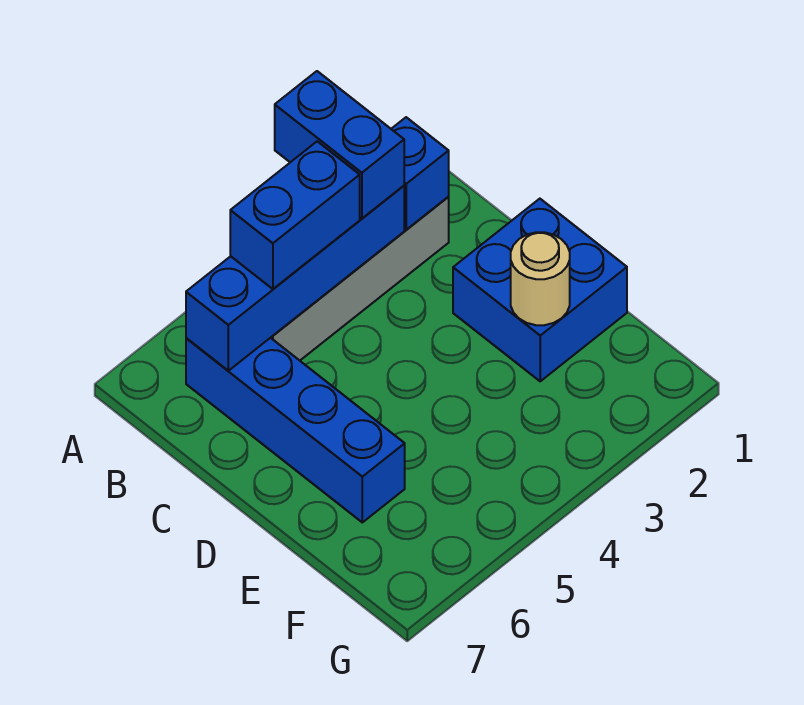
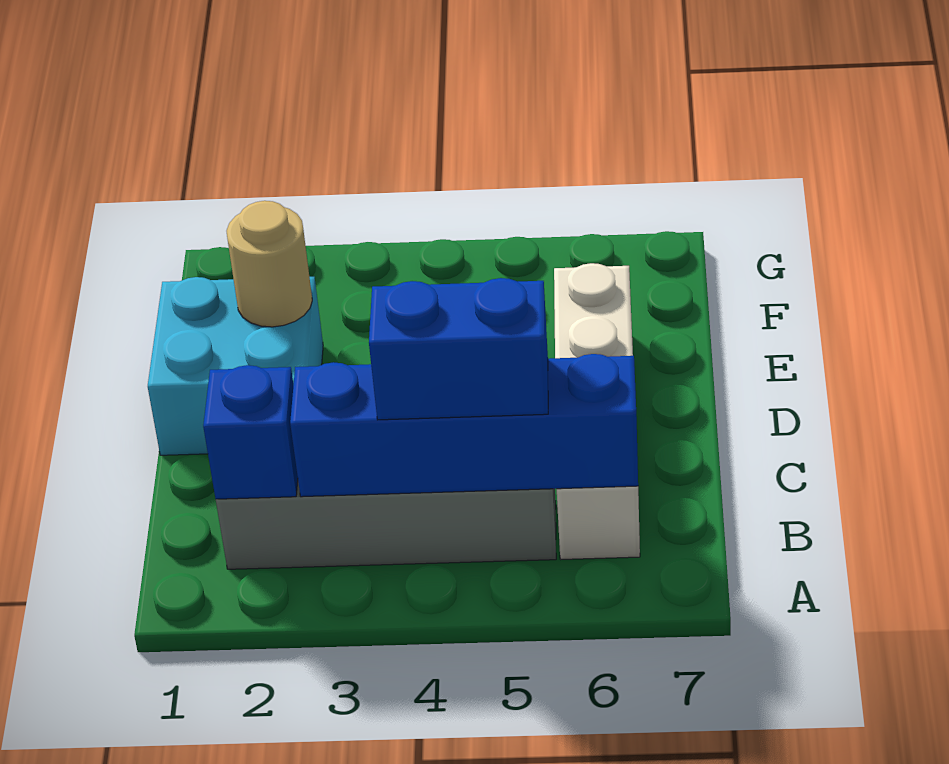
blue brick A3:B3 level 3 -> none
blue brick B6:E6 level 1 -> white brick B6:E6 level 1
blue brick D1:E2 level 1 -> cyan brick D1:E2 level 1

